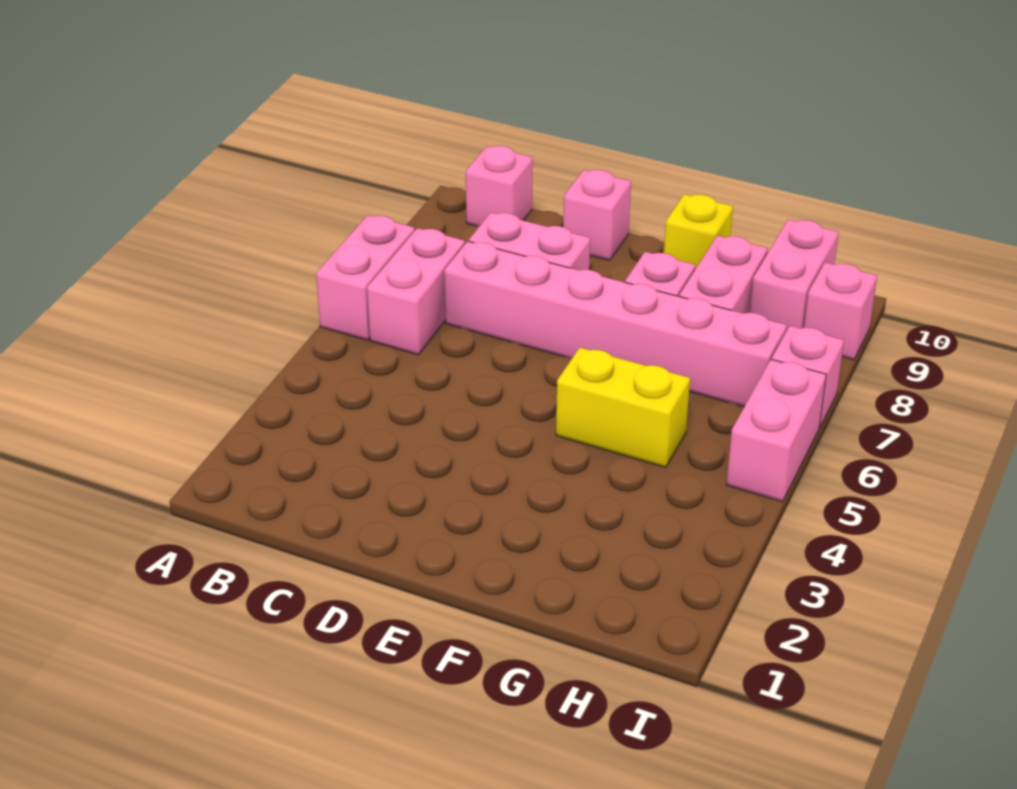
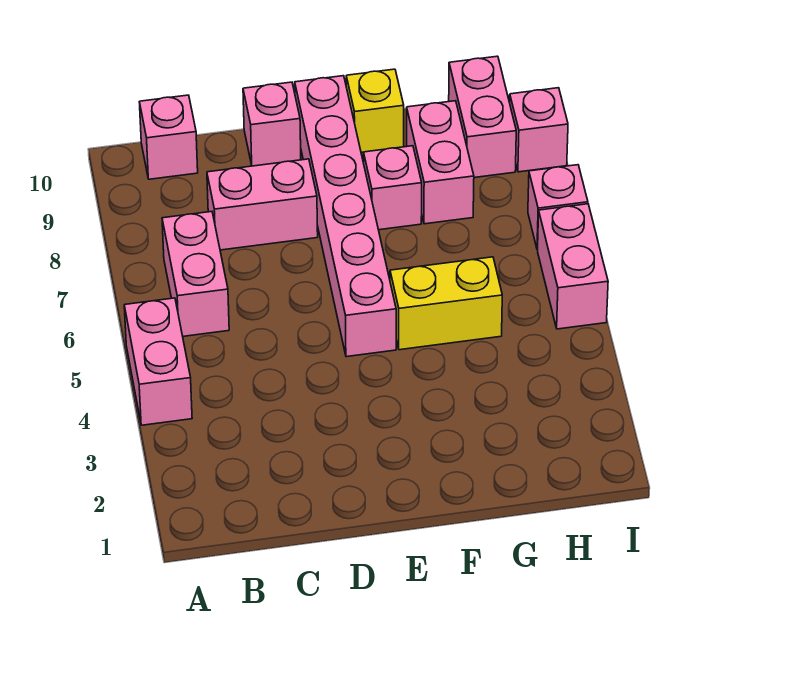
pink brick A6:A7 level 1 -> pink brick A4:A5 level 1
pink brick C7:H7 level 1 -> pink brick E5:E10 level 1

